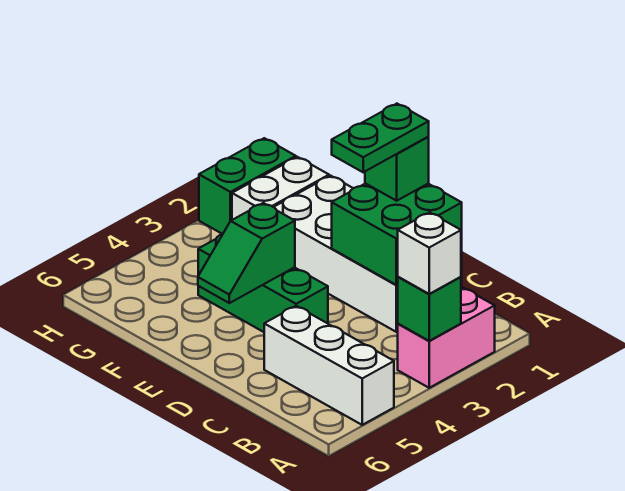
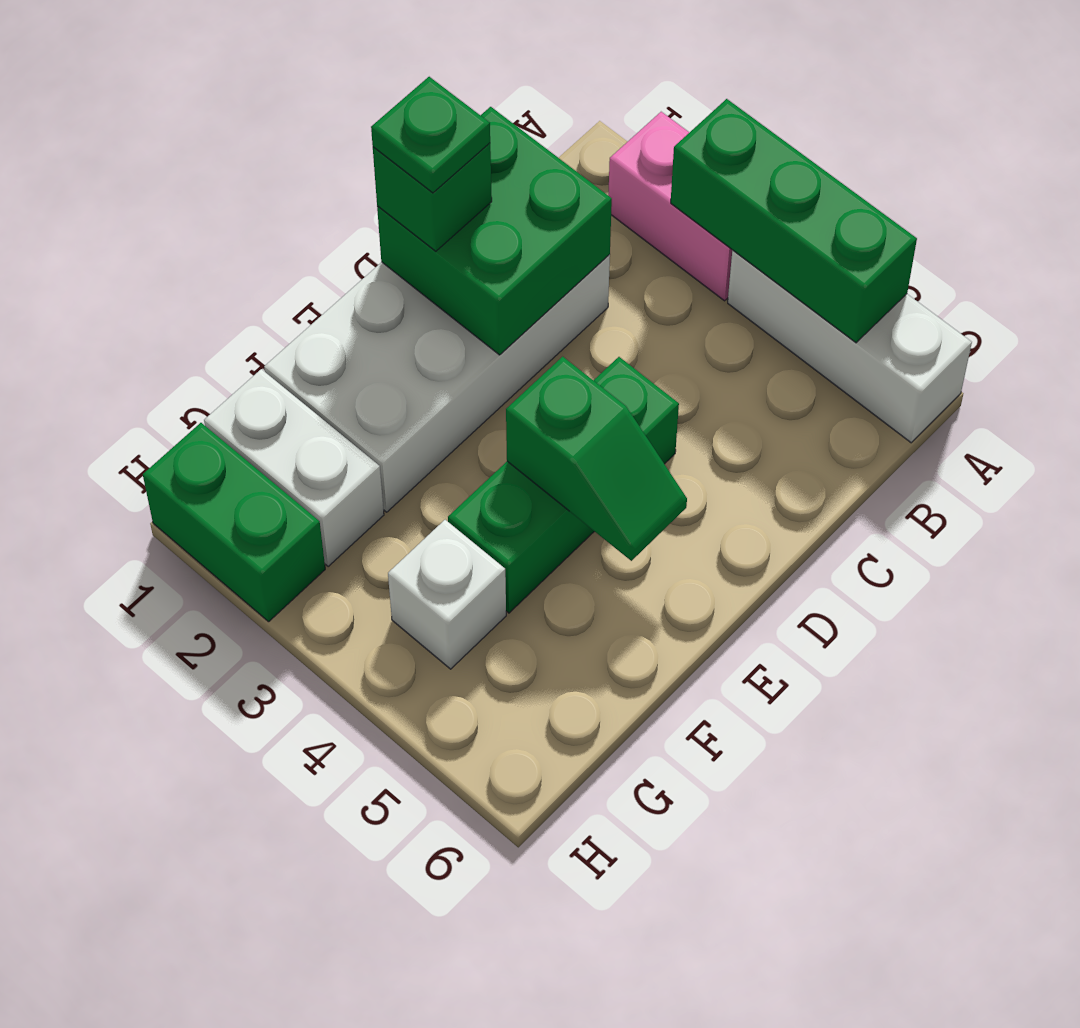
green brick A3 level 2 -> green brick A3:A5 level 2
white brick A3 level 3 -> white brick G4 level 1
white brick A5:C5 level 1 -> white brick A4:A6 level 1
green plate D1:D2 level 4 -> green plate D1 level 4

